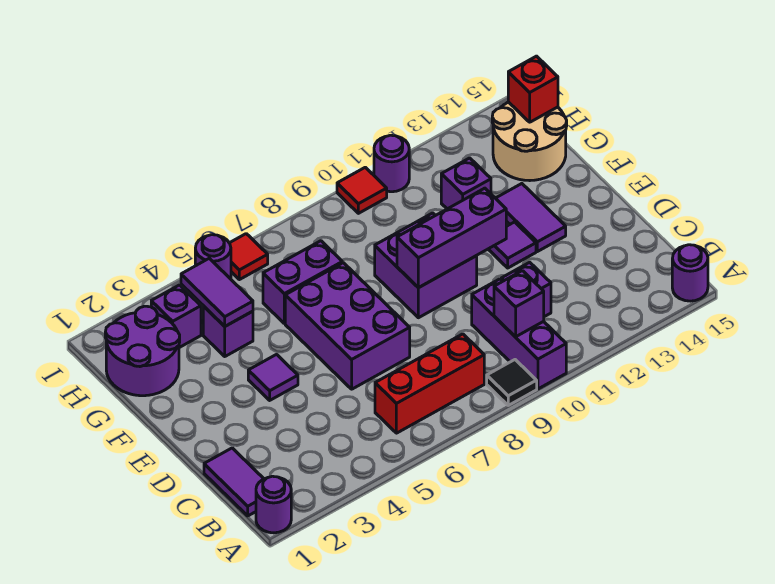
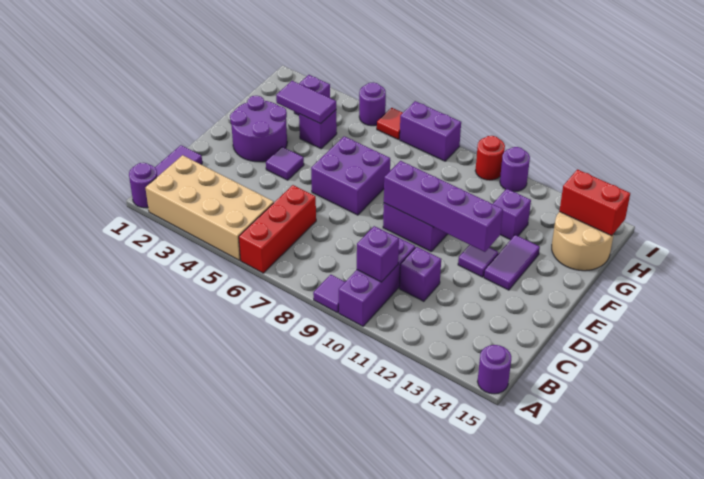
none -> tan brick A2:B5 level 1
black tile A9 level 1 -> purple tile A9 level 1
red brick B6:B8 level 1 -> red brick A6:C6 level 1
purple brick D6:F7 level 1 -> purple brick E6:F7 level 1
purple brick E9:E11 level 2 -> purple brick E9:E12 level 2
purple round brick G1:H2 level 1 -> purple round brick E2:F3 level 1
purple tile G4:H4 level 2 -> purple tile G3:G4 level 2
purple brick G6:G7 level 1 -> purple brick I7:I8 level 1
red brick H15 level 2 -> red brick H14:H15 level 2
red tile I10 level 1 -> red round brick I10 level 1

